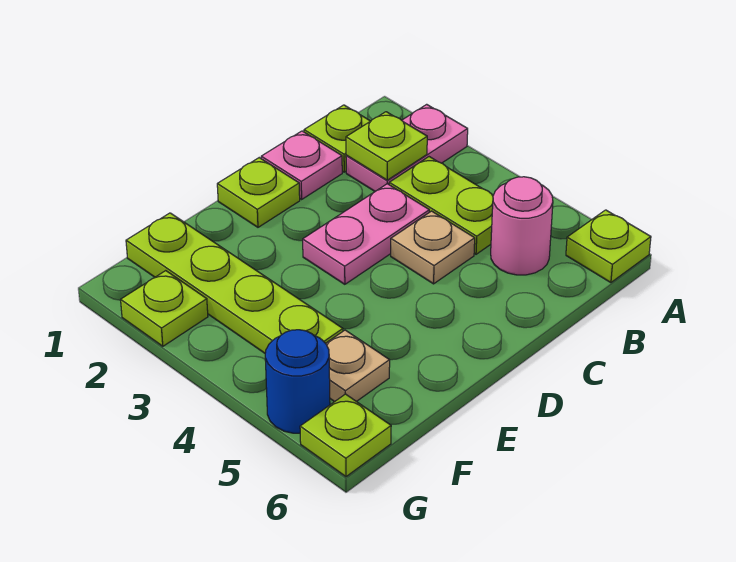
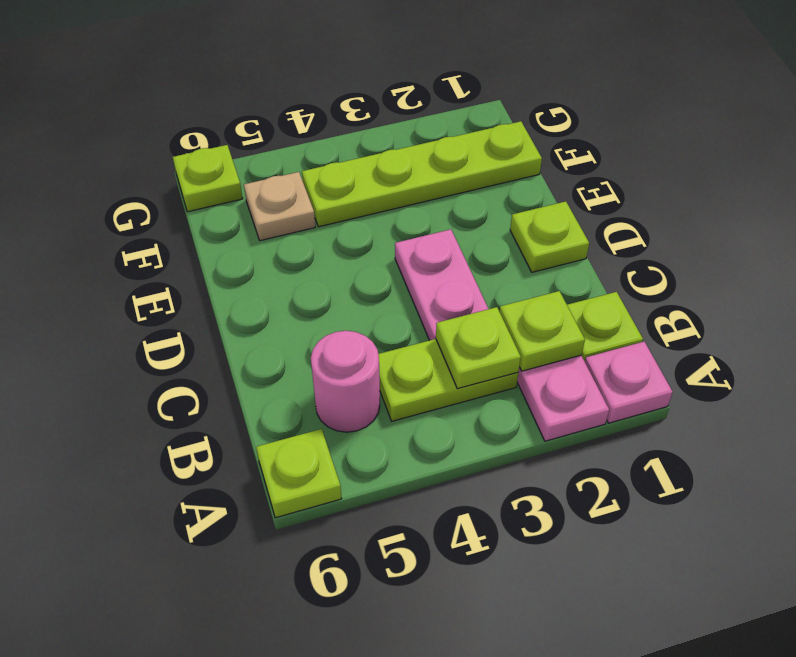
pink plate C1 level 1 -> pink plate A1 level 1
tan plate C4 level 1 -> none
lime plate G2 level 1 -> lime plate B3 level 2
blue round brick G5 level 1 -> none

